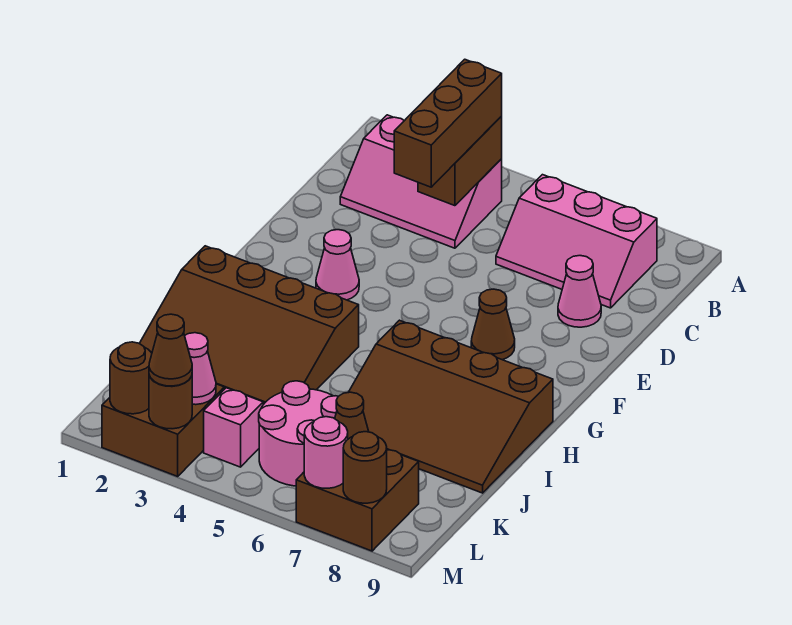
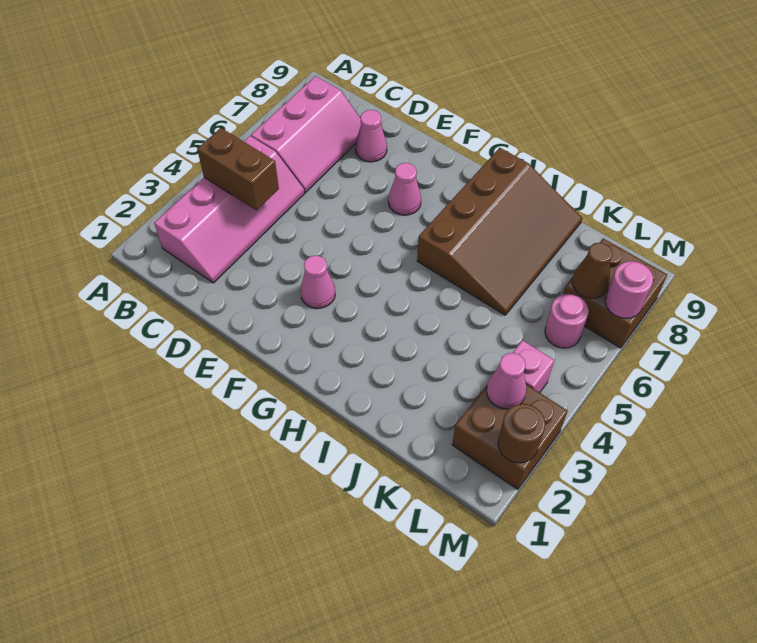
pink slope B2:C4 level 1 top B -> pink slope B2:C5 level 1 top B
brown brick B4:D4 level 3 -> none
brown cone F7 level 1 -> pink cone F7 level 1
brown slope H1:J4 level 1 top H -> none
pink round brick K5:L6 level 1 -> pink round brick L6 level 1
brown round brick M3 level 2 -> none
brown cone M3 level 3 -> none
brown round brick M8 level 2 -> none

